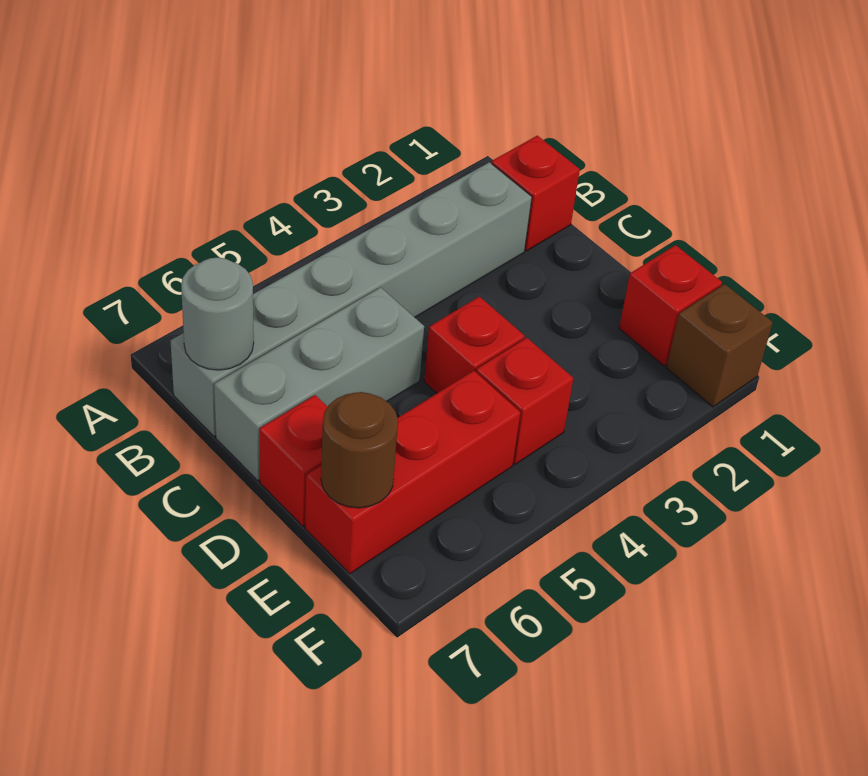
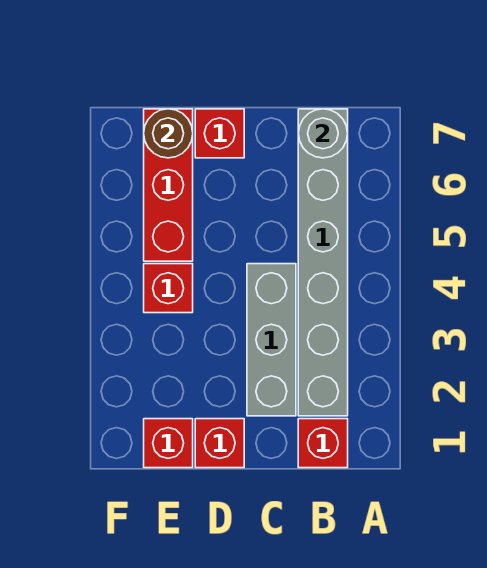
grey brick C5:C7 level 1 -> grey brick C2:C4 level 1
red brick D4 level 1 -> red brick D1 level 1
brown brick F1 level 1 -> none

